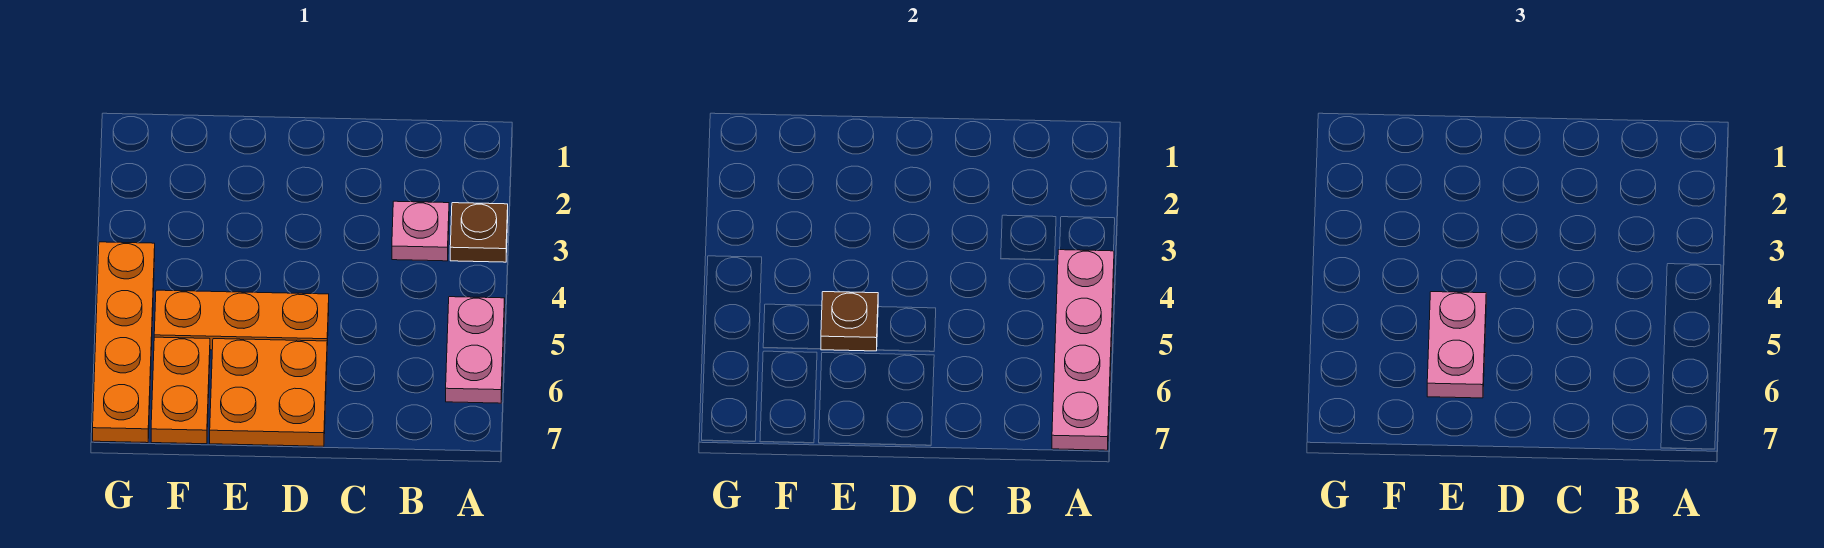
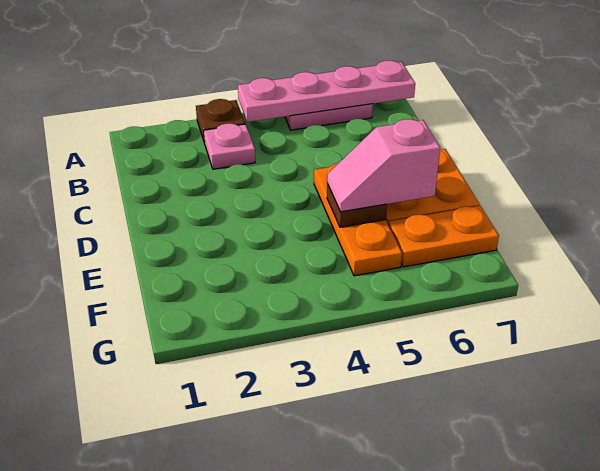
pink plate E5:E6 level 3 -> pink slope E5:E6 level 3 top 6
orange plate G4:G7 level 1 -> none

